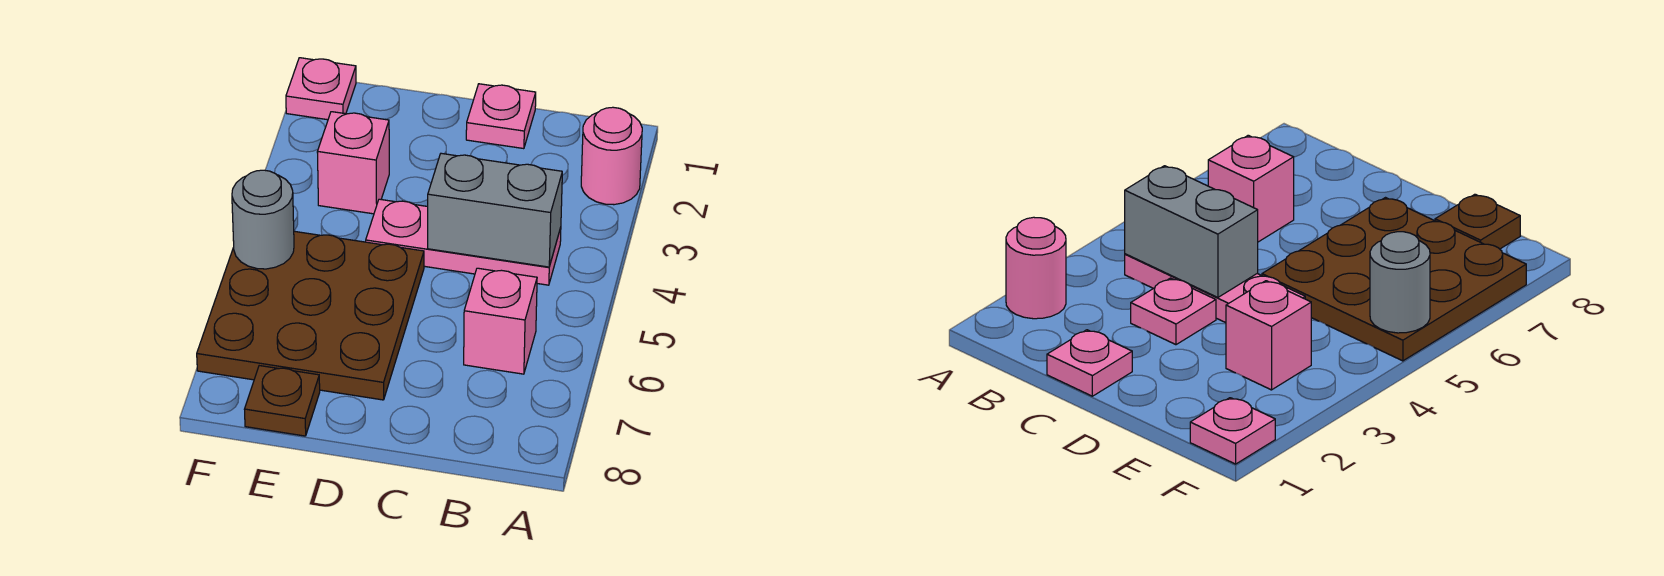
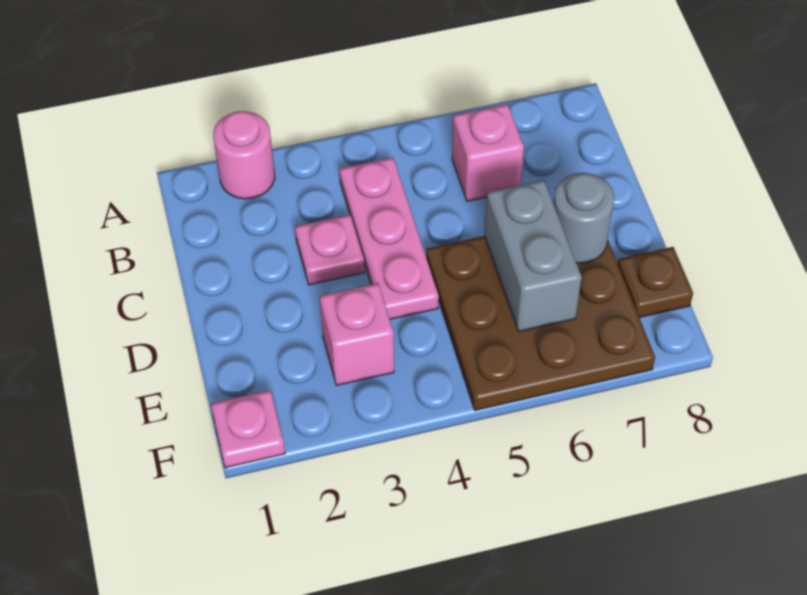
grey brick B4:C4 level 2 -> grey brick D6:E6 level 2
pink plate C1 level 1 -> none
grey round brick F5 level 2 -> grey round brick D7 level 2

